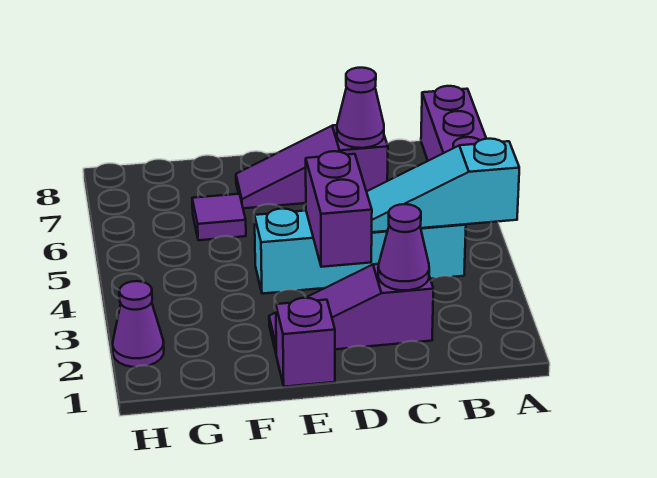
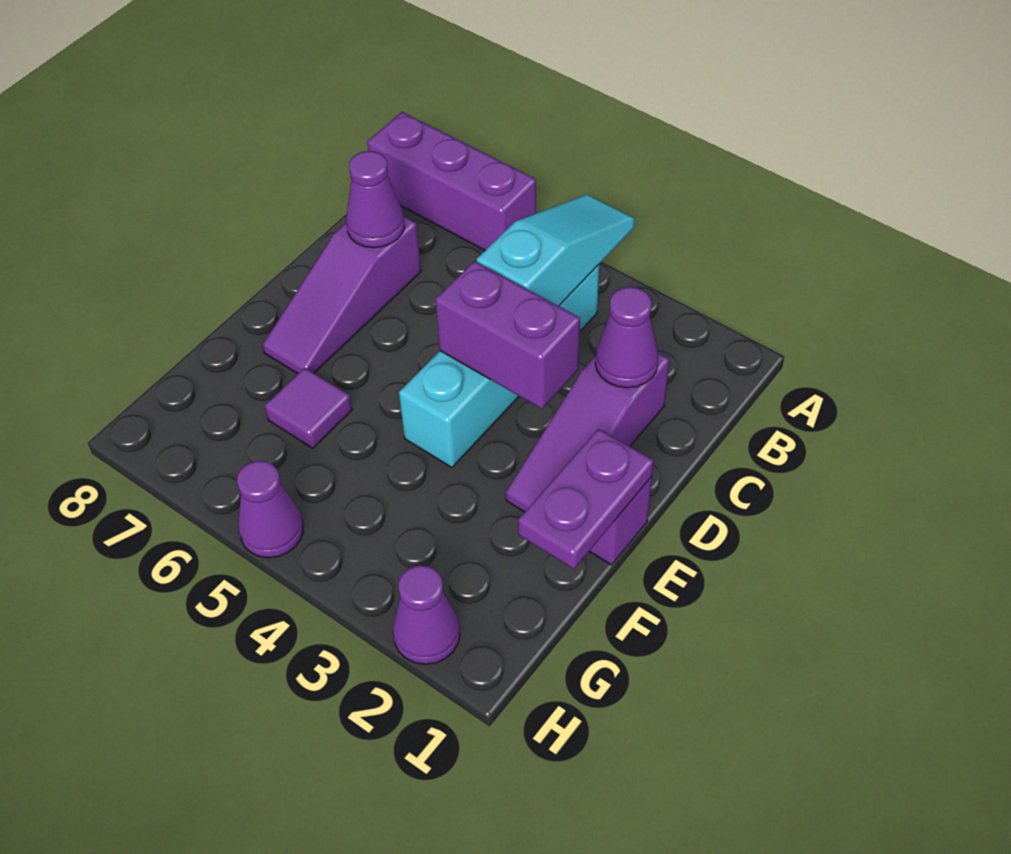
cyan slope A4:C4 level 2 top A -> cyan slope A4:C4 level 2 top C
none -> purple plate E1:F1 level 2
none -> purple cone H5 level 1

